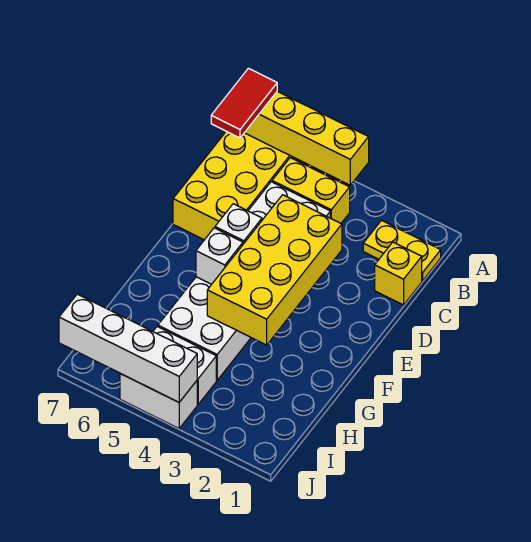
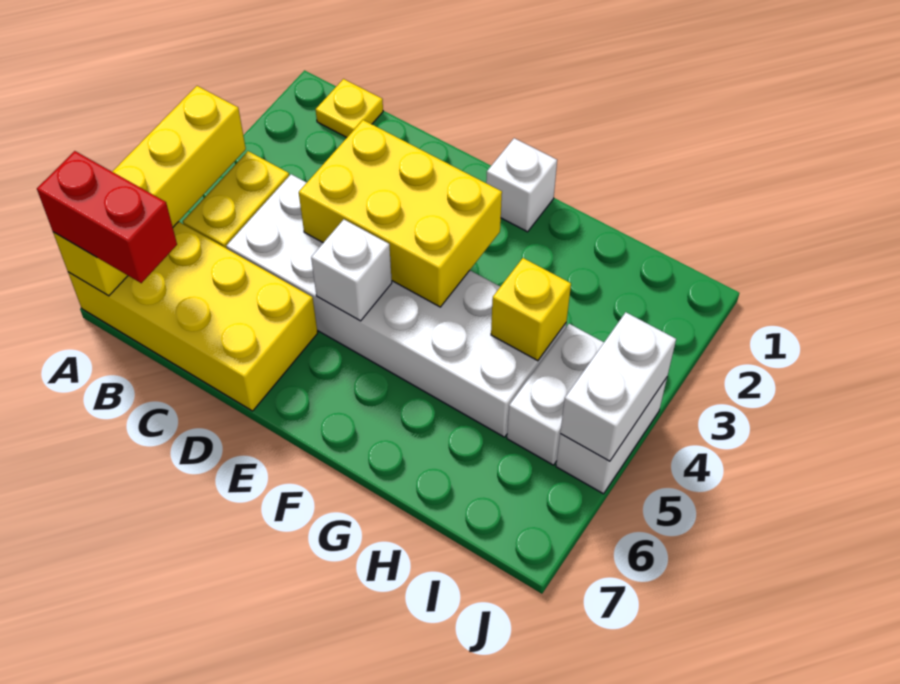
red tile A7:B7 level 3 -> red brick A7:B7 level 3
yellow plate B1:B2 level 1 -> yellow plate B1 level 1
yellow brick C1 level 1 -> yellow brick H4 level 2
yellow brick D3:G4 level 2 -> yellow brick D3:F4 level 2
white brick F5 level 2 -> white brick F1 level 1
white brick J4:J7 level 2 -> white brick J4:J5 level 2

